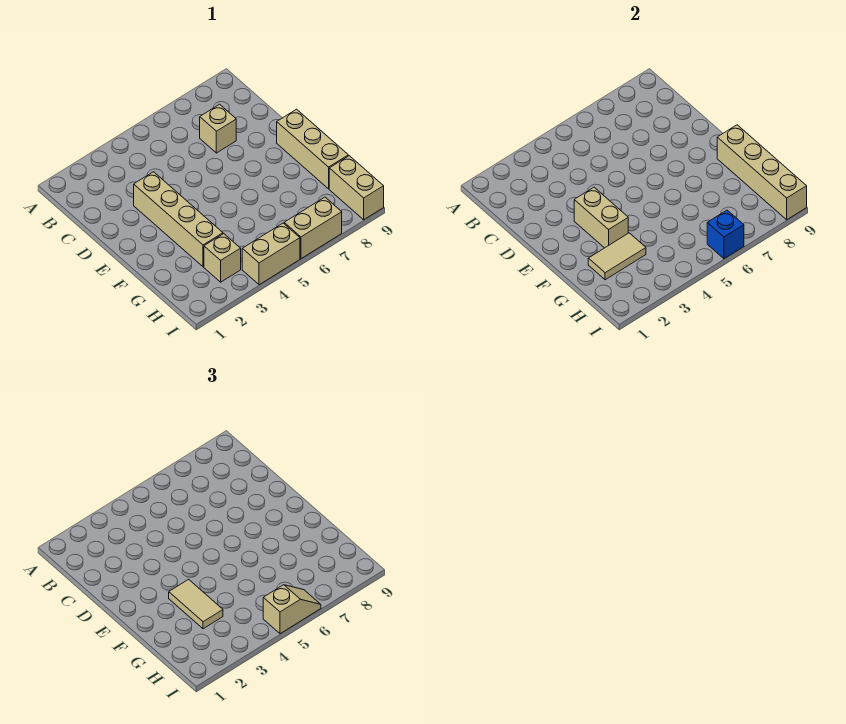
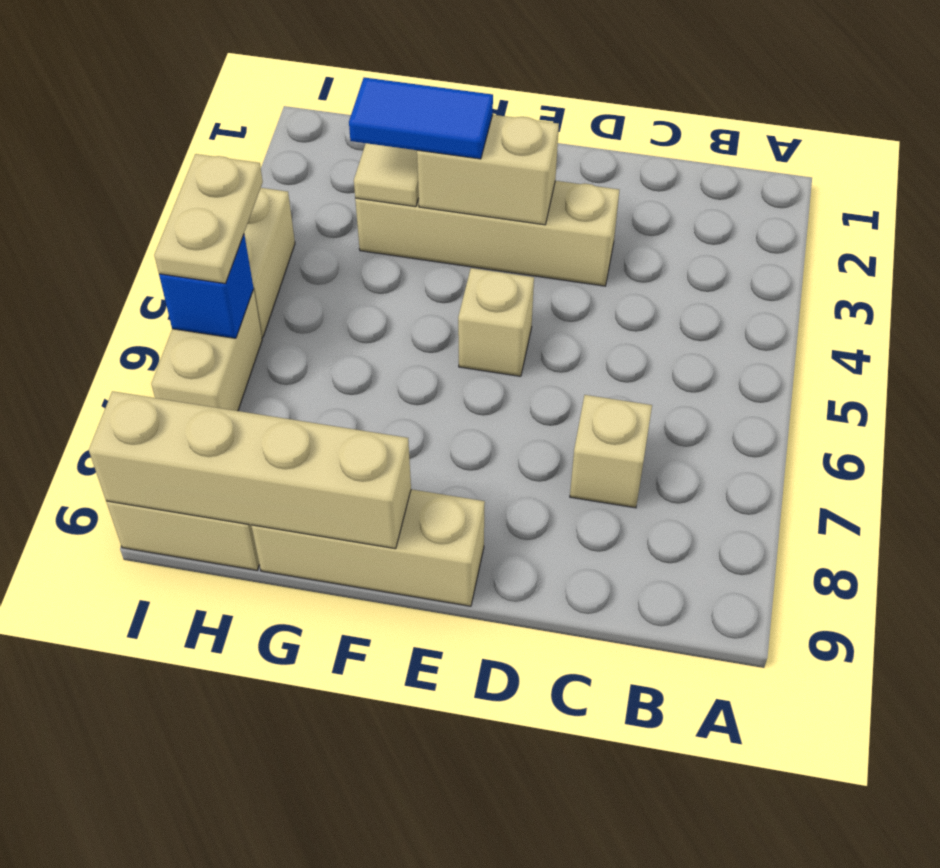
tan tile F3:G3 level 3 -> blue tile F3:G3 level 3
tan brick H3 level 1 -> tan brick E5 level 1
tan slope I5:I6 level 3 top 5 -> tan plate I5:I6 level 3

